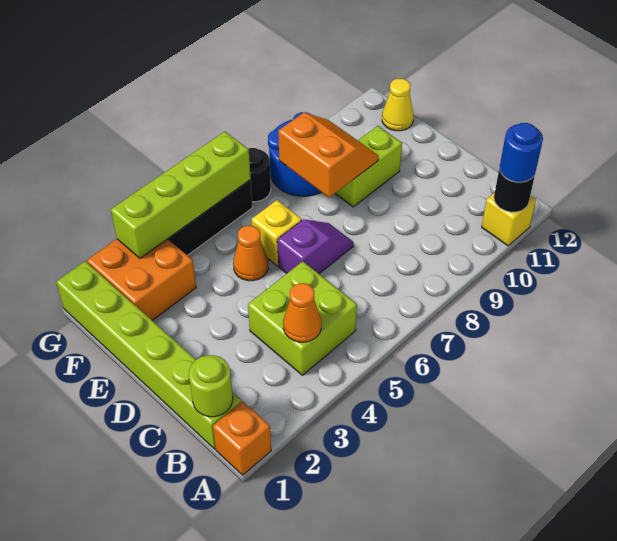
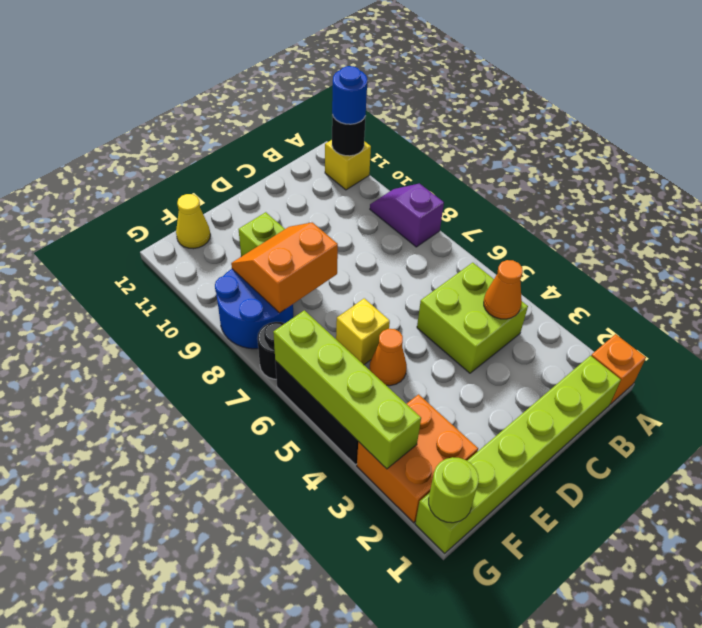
lime round brick B1 level 2 -> lime round brick G1 level 2
purple slope D6:D7 level 1 top 6 -> purple slope A8:A9 level 1 top 8

